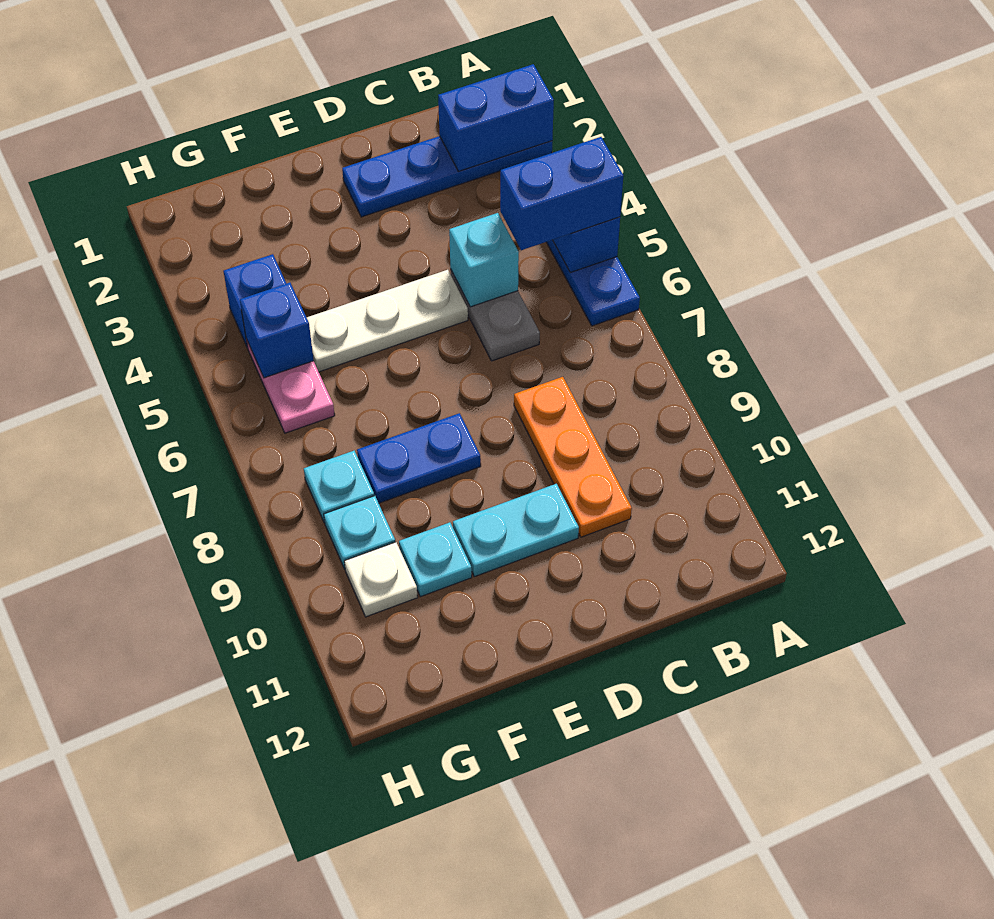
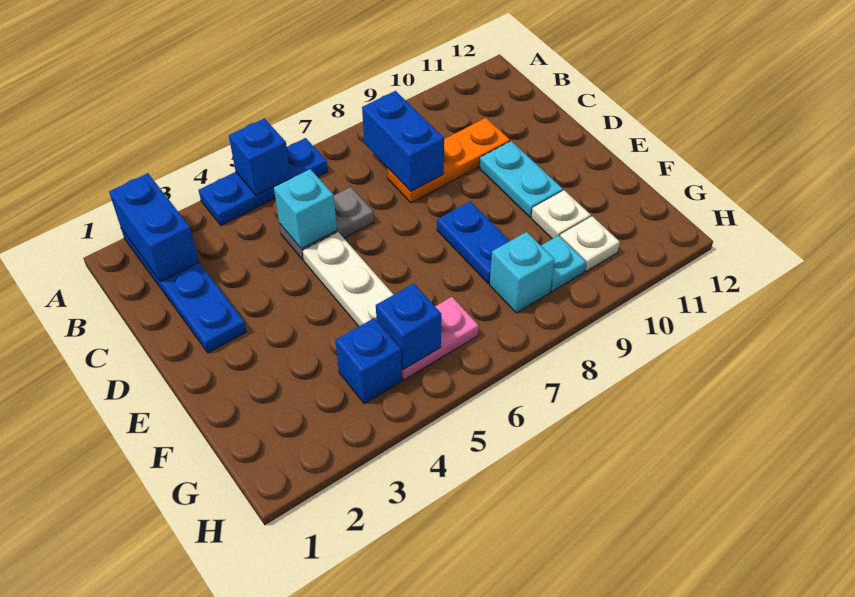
blue brick A5:B5 level 3 -> blue brick B8:C8 level 2
cyan plate F10 level 1 -> white plate F10 level 1
cyan plate G8 level 1 -> cyan brick G8 level 1

